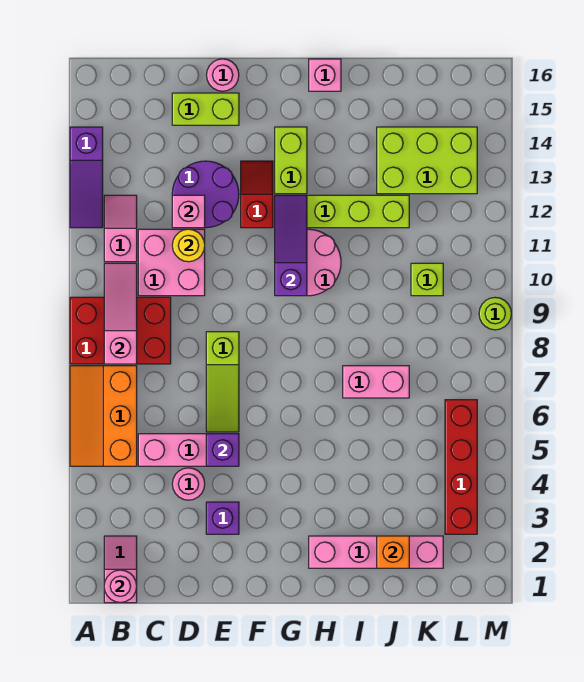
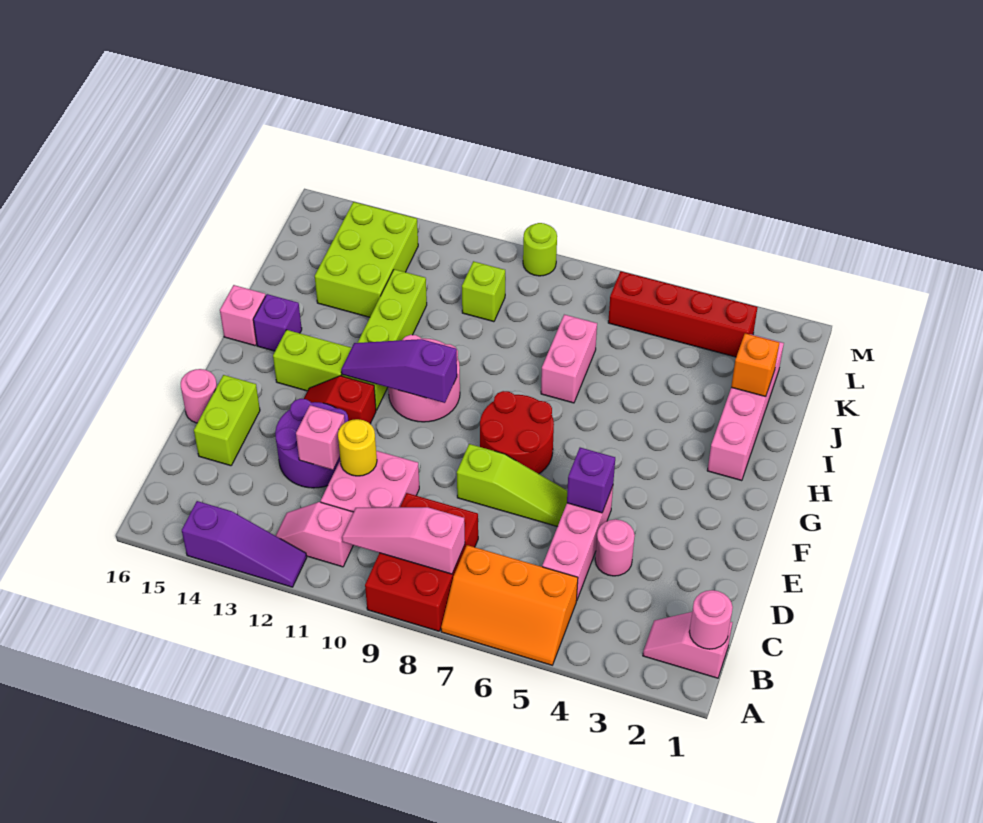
purple brick E3 level 1 -> purple brick H15 level 1
none -> red round brick F7:G8 level 1

